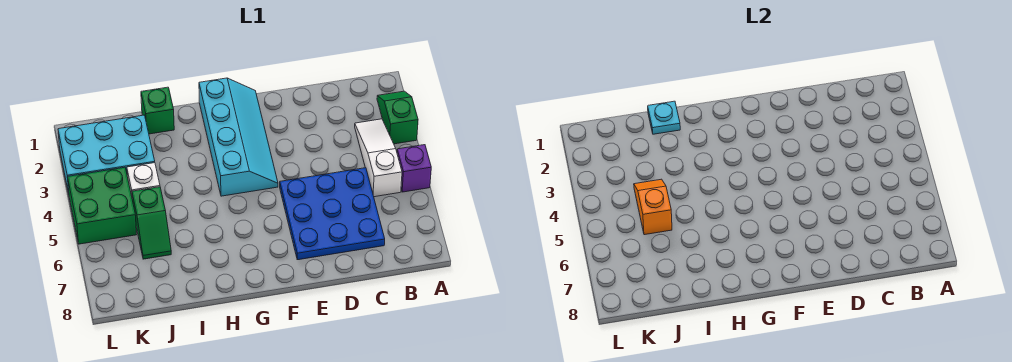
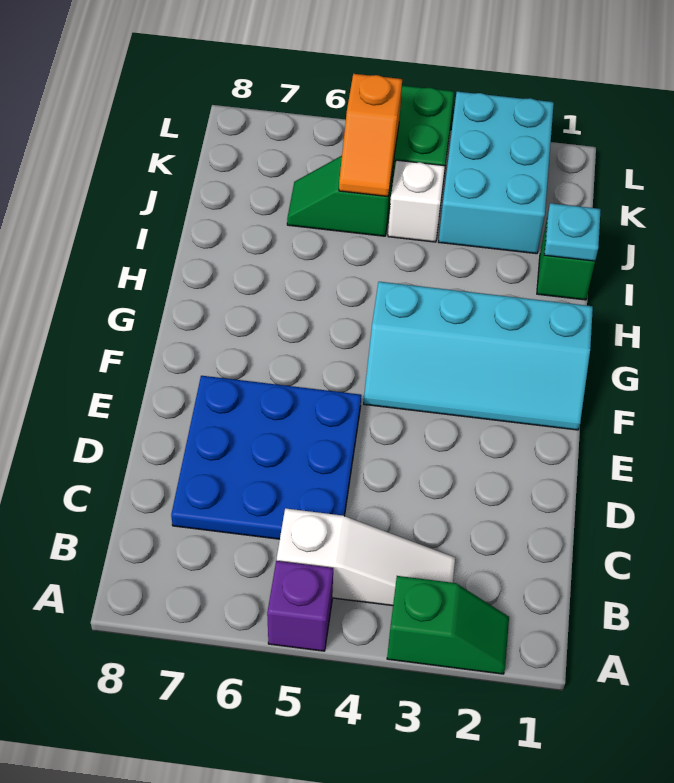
orange slope J4:J5 level 2 top 5 -> orange slope J5:K5 level 2 top K

